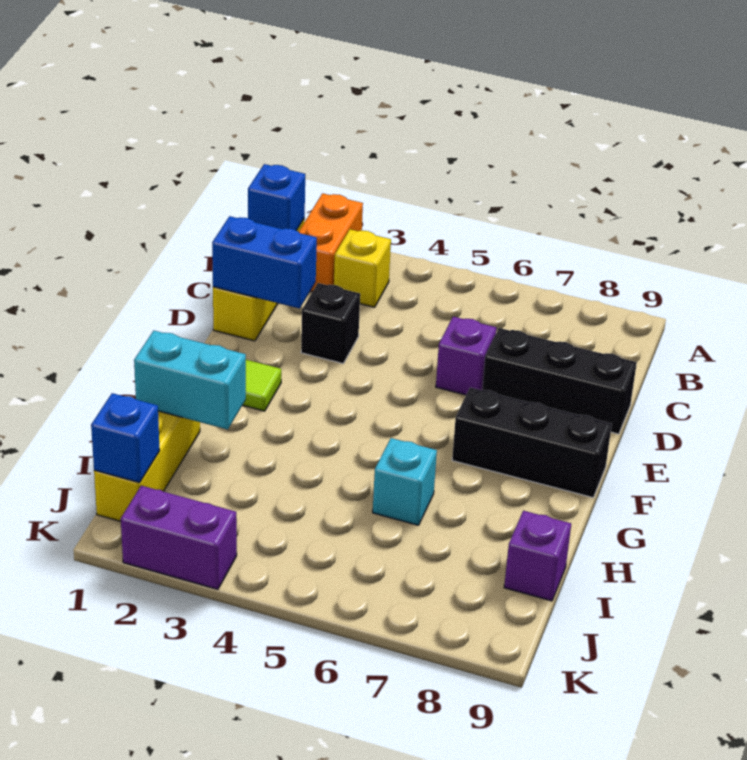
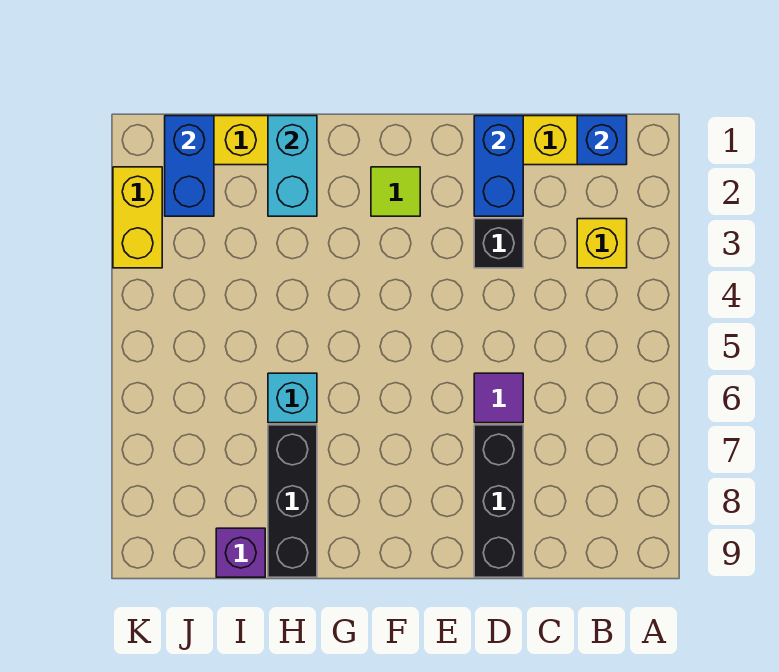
orange brick A2:B2 level 1 -> none
purple brick D6 level 1 -> purple tile D6 level 1
black brick F7:F9 level 1 -> black brick H7:H9 level 1
blue brick J1 level 2 -> blue brick J1:J2 level 2
purple brick K2:K3 level 1 -> yellow brick K2:K3 level 1

